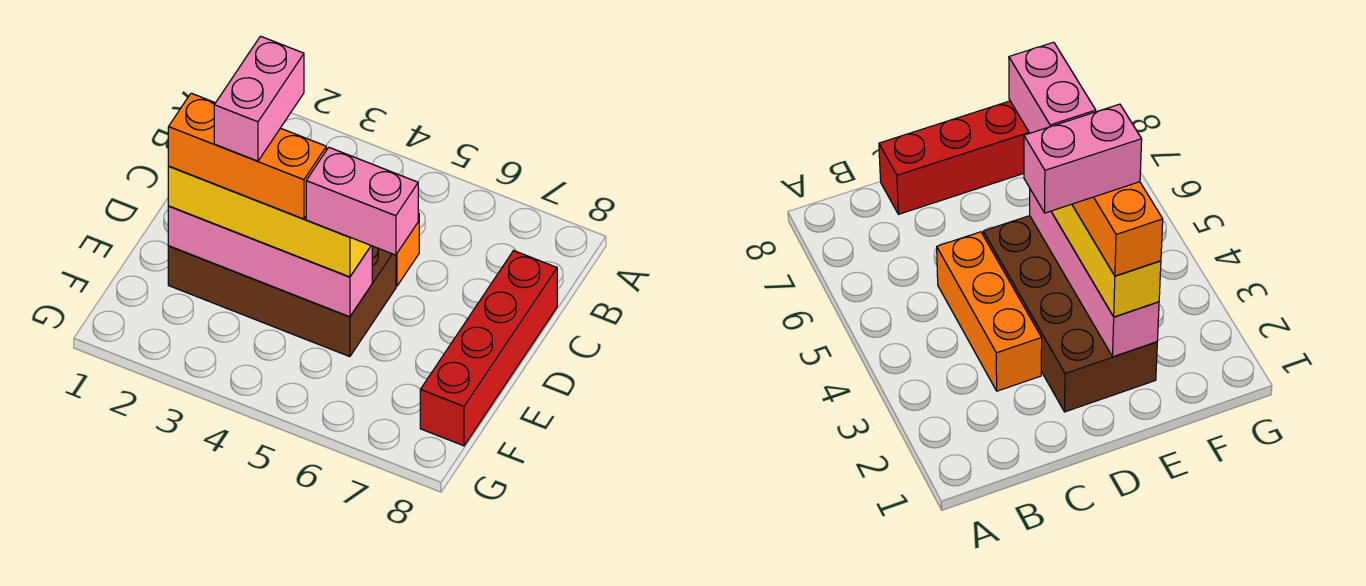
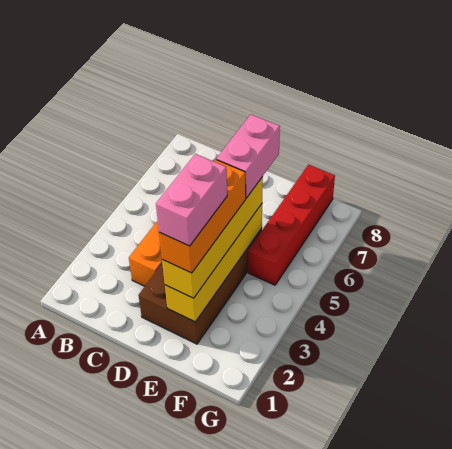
red brick C8:F8 level 1 -> red brick F5:F8 level 1
pink brick D3:E3 level 5 -> pink brick E2:E3 level 5
pink brick E2:E5 level 2 -> yellow brick E2:E5 level 2

